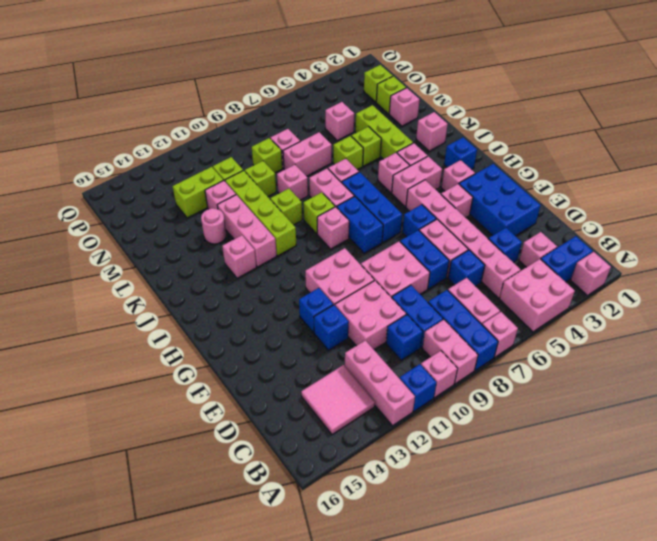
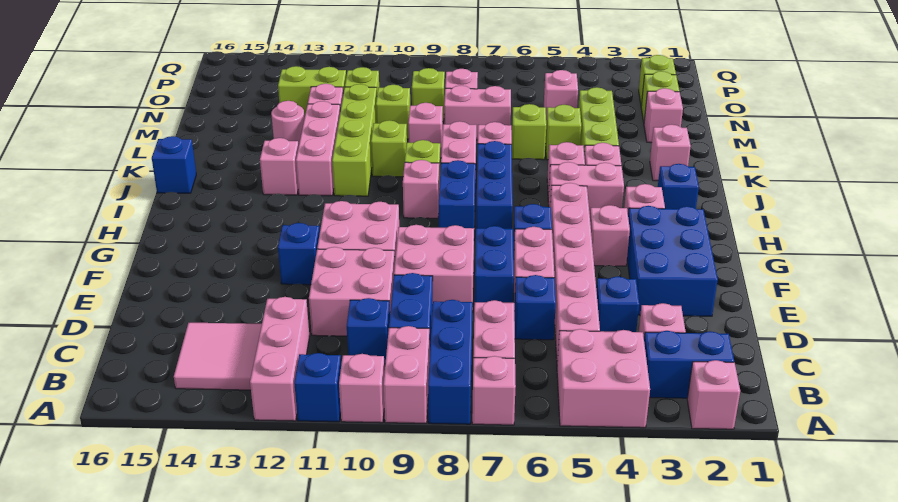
blue brick E12 level 1 -> blue brick J16 level 1

